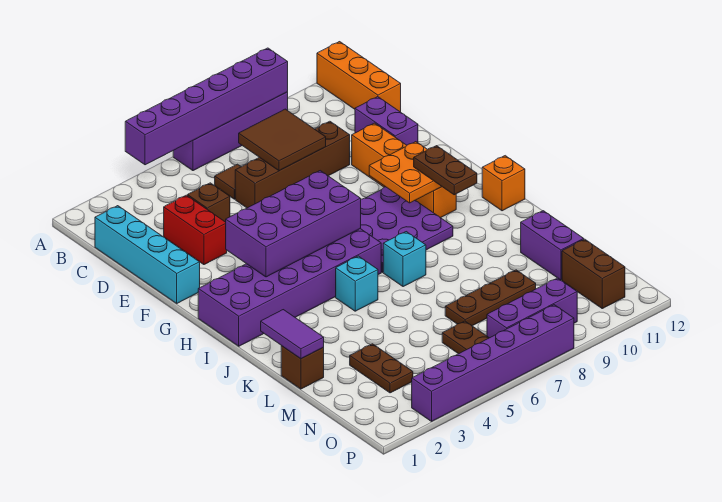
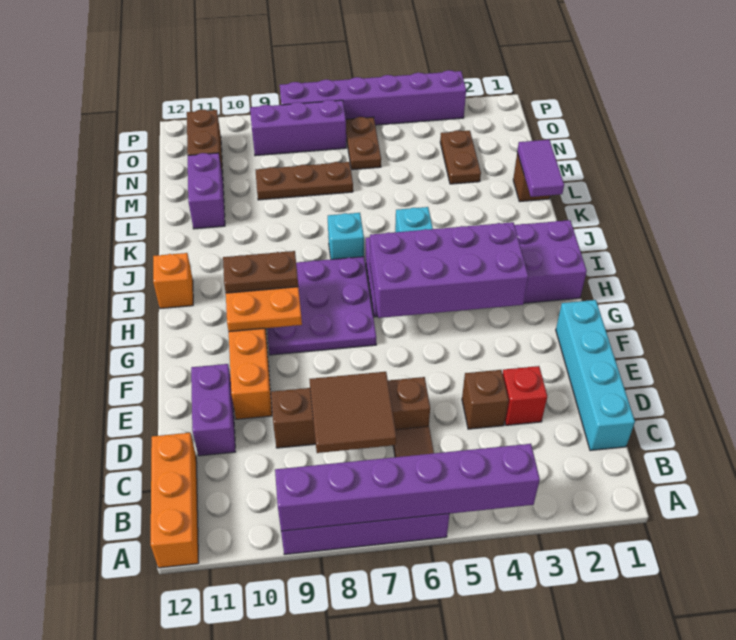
red brick D3:E3 level 1 -> red brick D3 level 1
brown plate H10:I10 level 3 -> brown plate H9:H10 level 3

